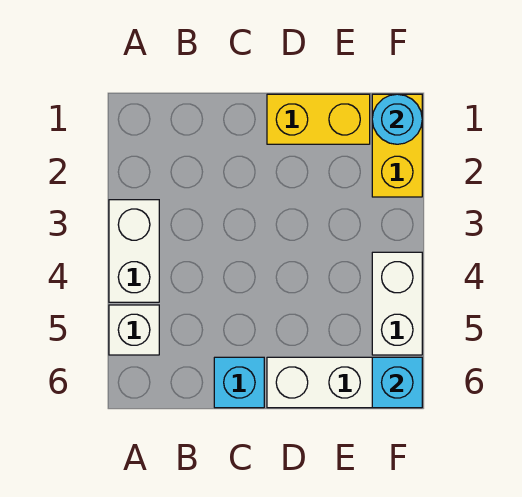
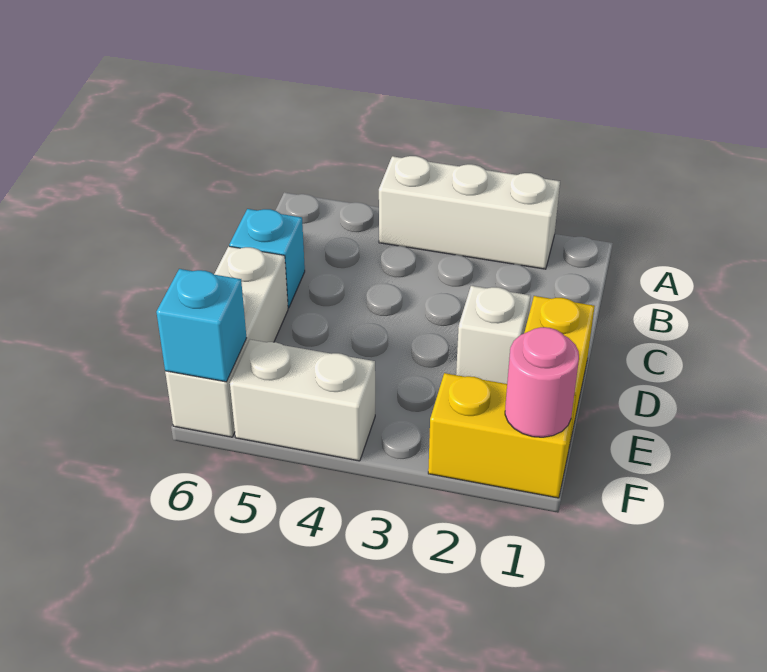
white brick A3:A4 level 1 -> white brick A2:A4 level 1
white brick A5 level 1 -> white brick D2 level 1
cyan round brick F1 level 2 -> pink round brick F1 level 2

